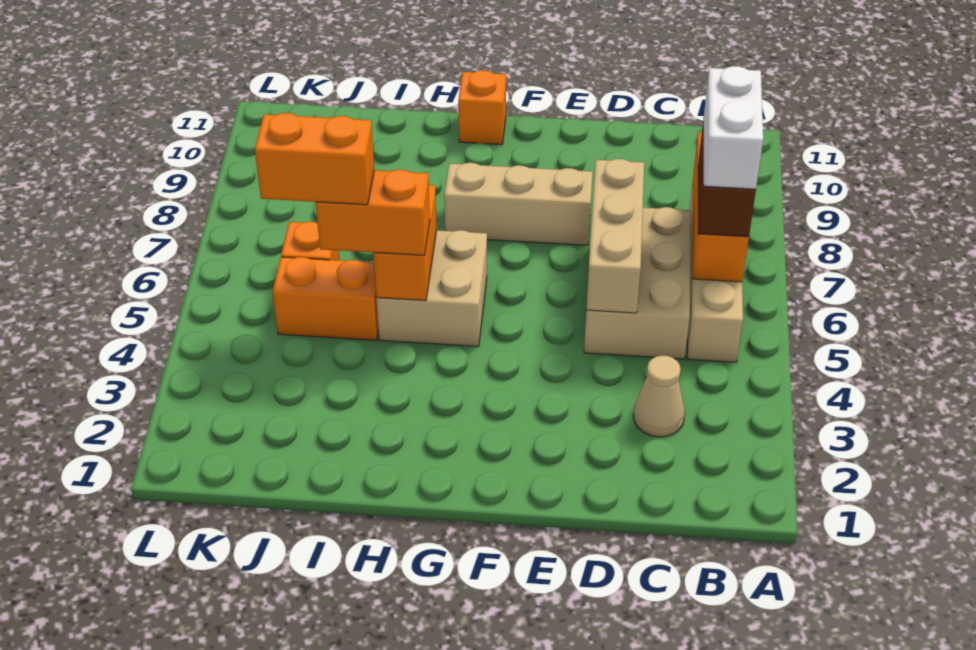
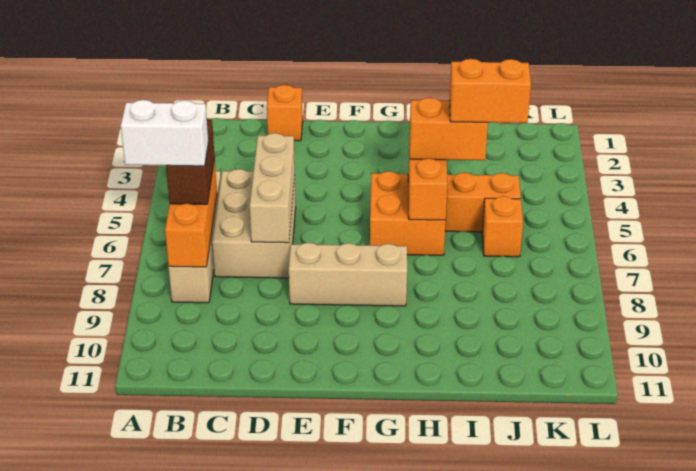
white brick B6:B7 level 4 -> white brick A7:B7 level 4
tan cone C3 level 1 -> none
tan brick G5:H6 level 1 -> orange brick G5:H6 level 1
orange brick G11 level 1 -> orange brick D1 level 1

